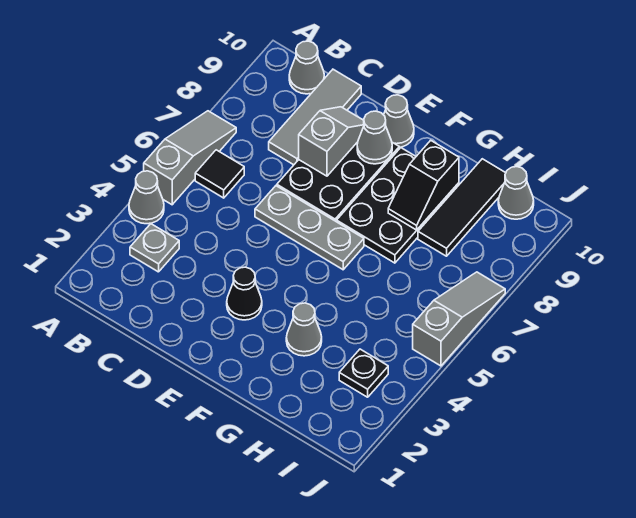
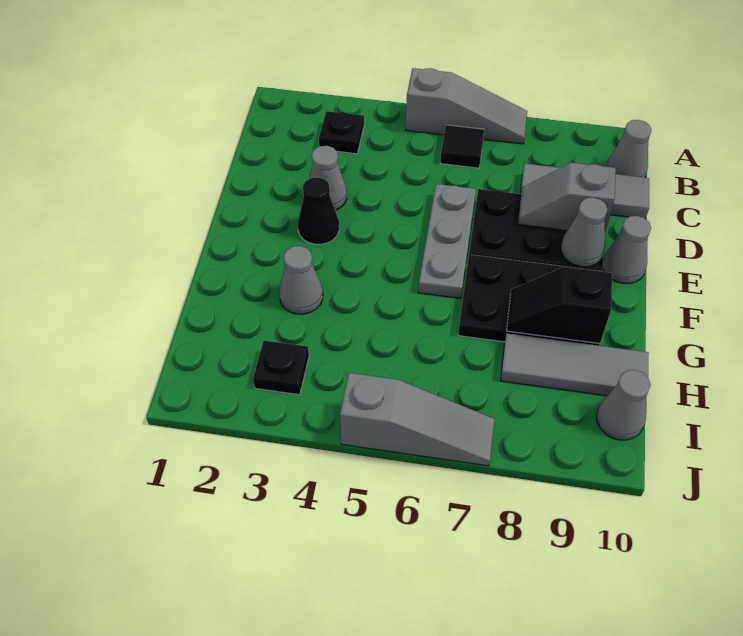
grey cone A4 level 1 -> grey cone D3 level 1
grey plate B3 level 1 -> black plate B3 level 1
grey slope D8:D9 level 2 top 8 -> grey slope D8:D9 level 2 top 9
black tile H8:H10 level 1 -> grey tile H8:H10 level 1

